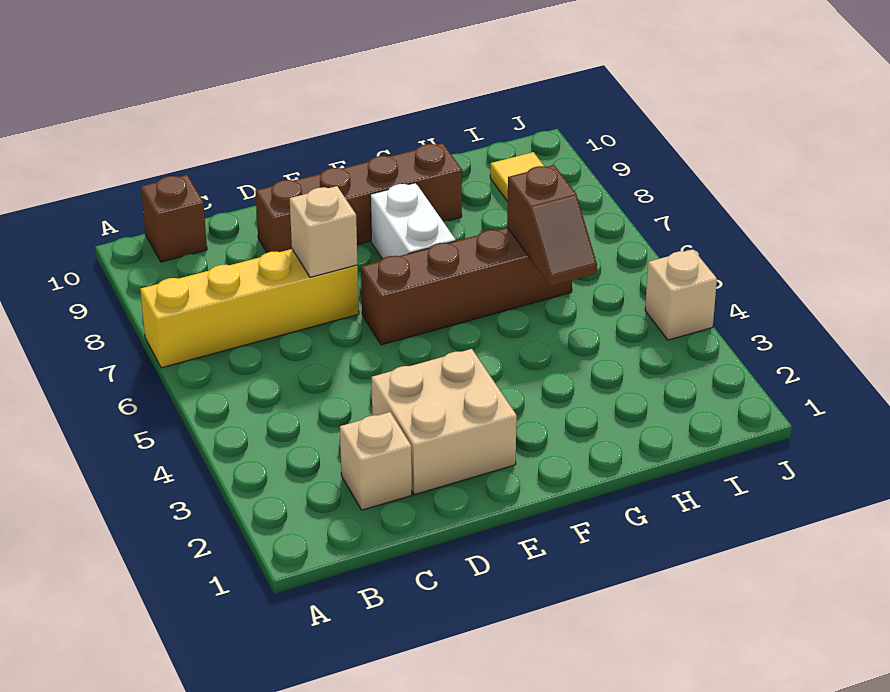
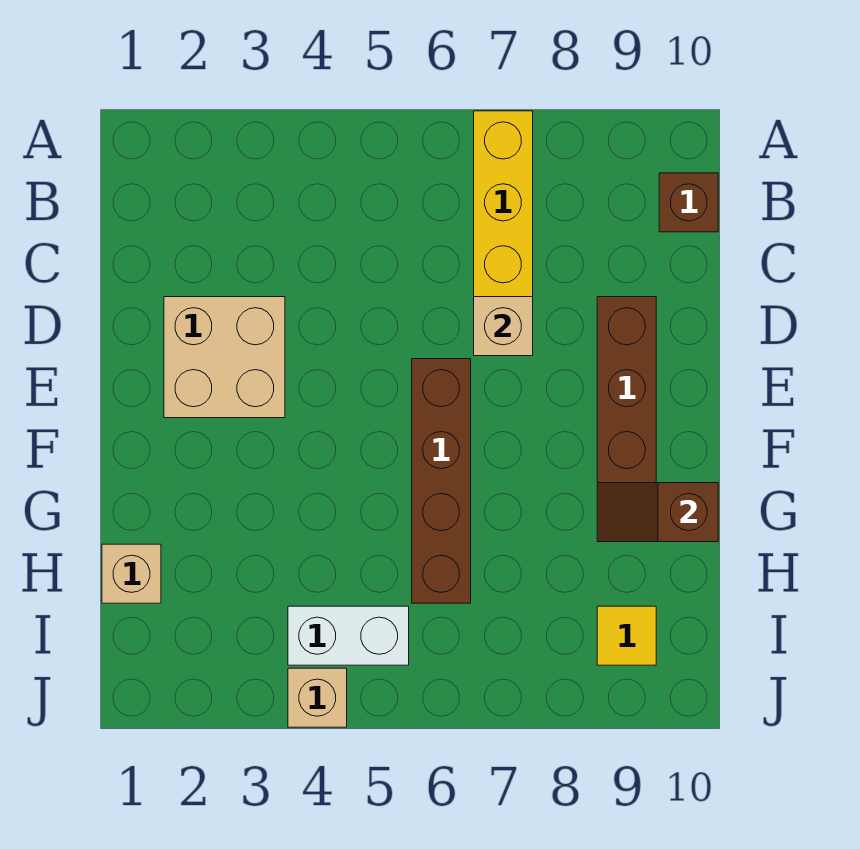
tan brick C2 level 1 -> tan brick H1 level 1
white brick F7:F8 level 1 -> white brick I4:I5 level 1
brown slope H5:H6 level 2 top 6 -> brown slope G9:G10 level 2 top 10

